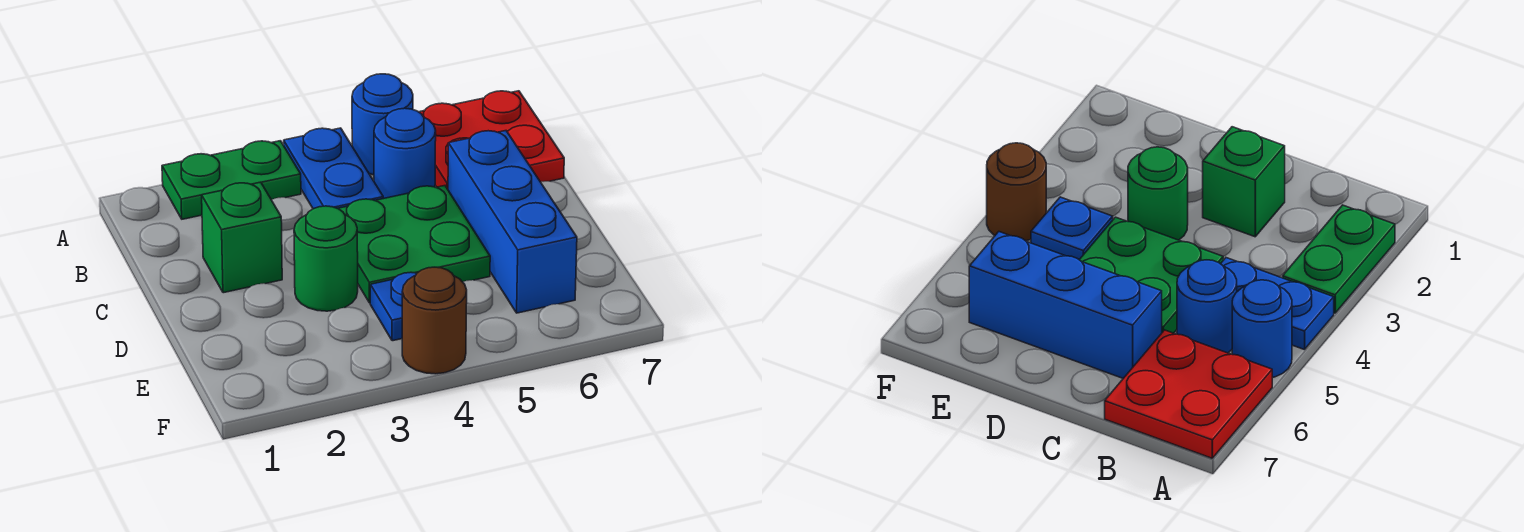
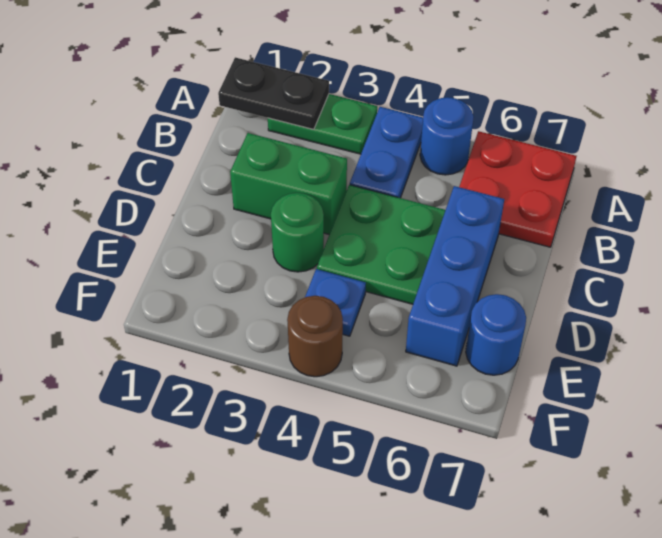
none -> black plate A1:A2 level 2
blue round brick B5 level 1 -> blue round brick E7 level 1
green brick C2 level 1 -> green brick C2:C3 level 1

